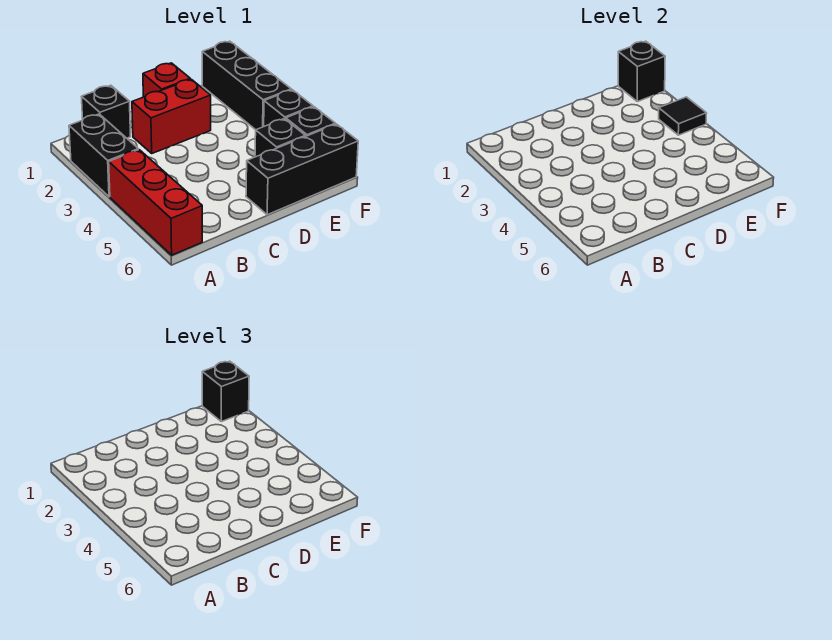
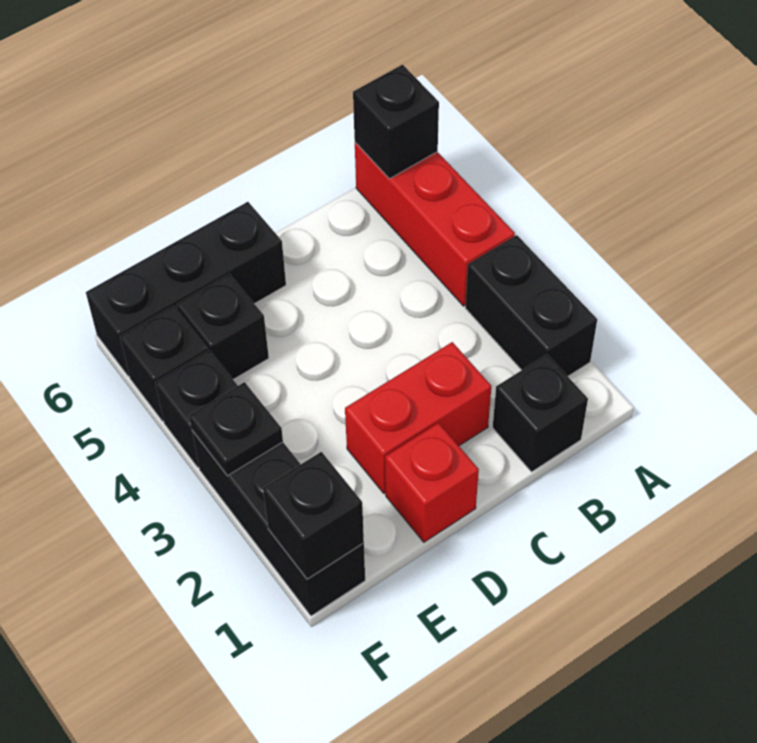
black brick F1 level 3 -> black brick A6 level 2
black tile F3 level 2 -> black plate F3 level 2

